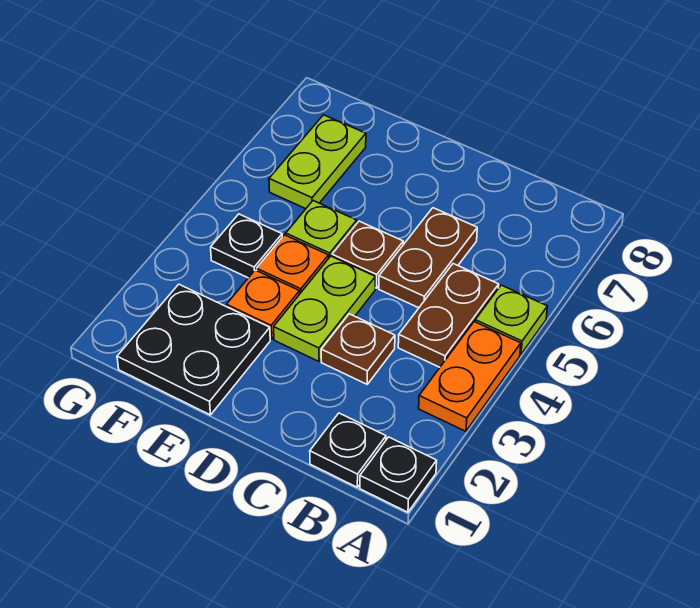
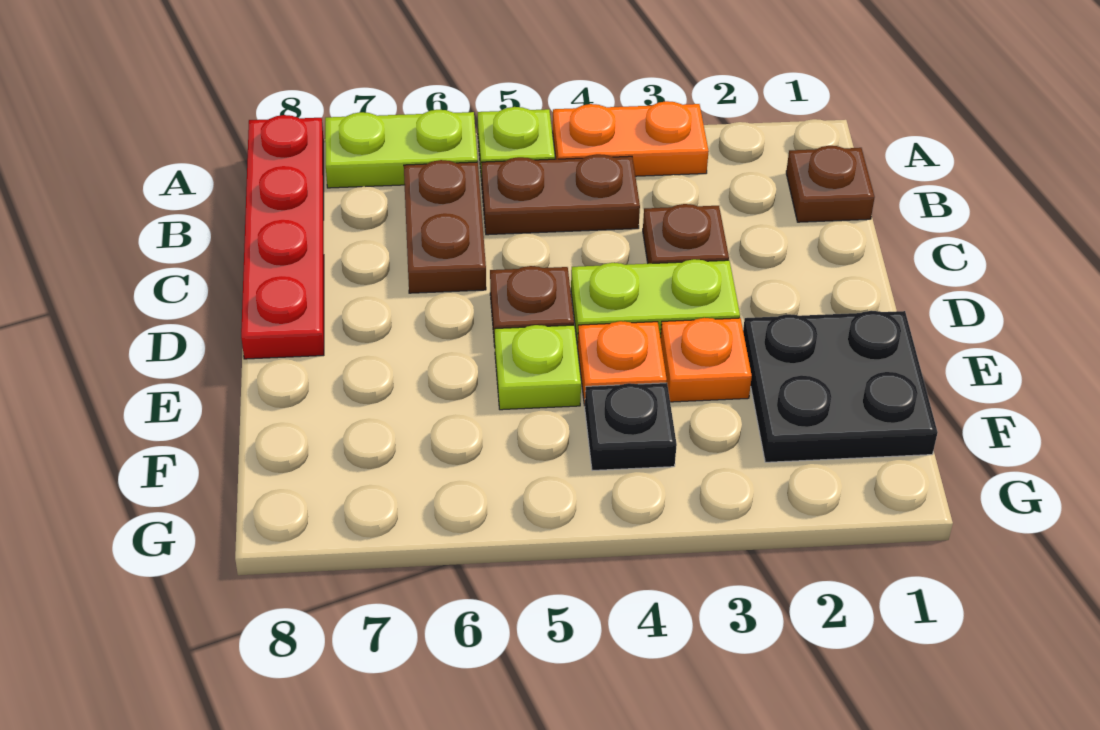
black plate A1 level 1 -> none
none -> red plate A8:D8 level 1
black plate B1 level 1 -> brown plate B1 level 1
brown plate C5:C6 level 1 -> brown plate B6:C6 level 1
lime plate F6:F7 level 1 -> lime plate A6:A7 level 1

